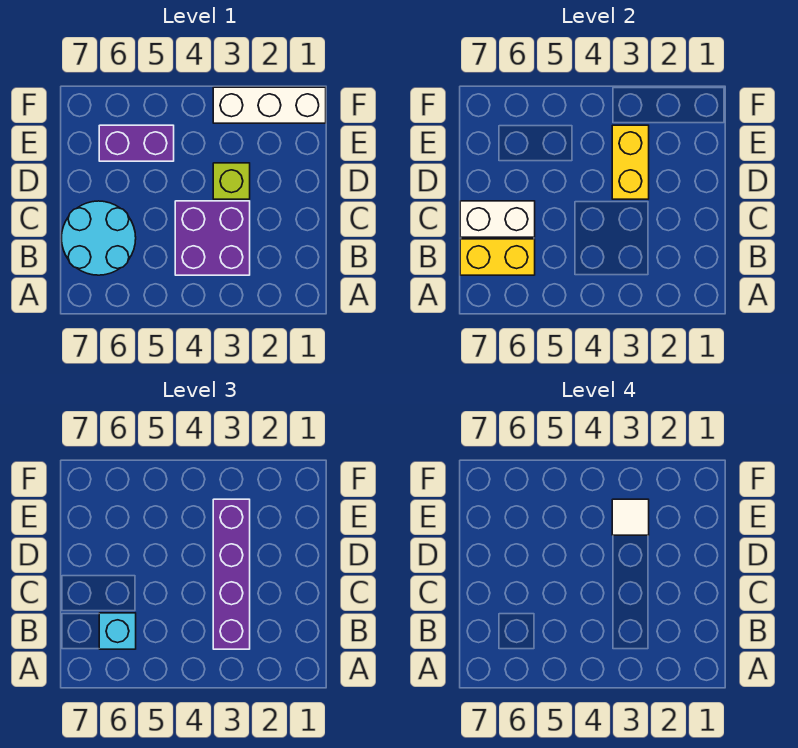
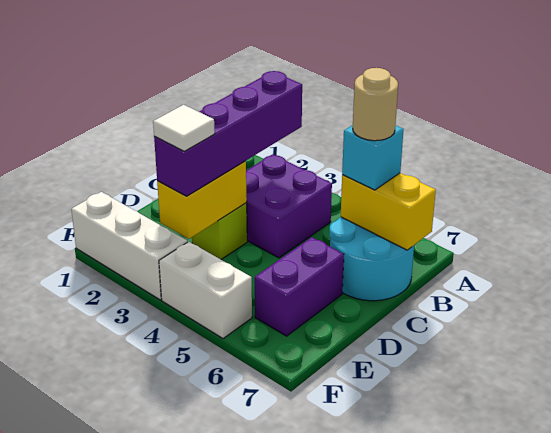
none -> tan round brick B6 level 4
white brick C6:C7 level 2 -> white brick F4:F5 level 1
purple brick E5:E6 level 1 -> purple brick D6:E6 level 1

